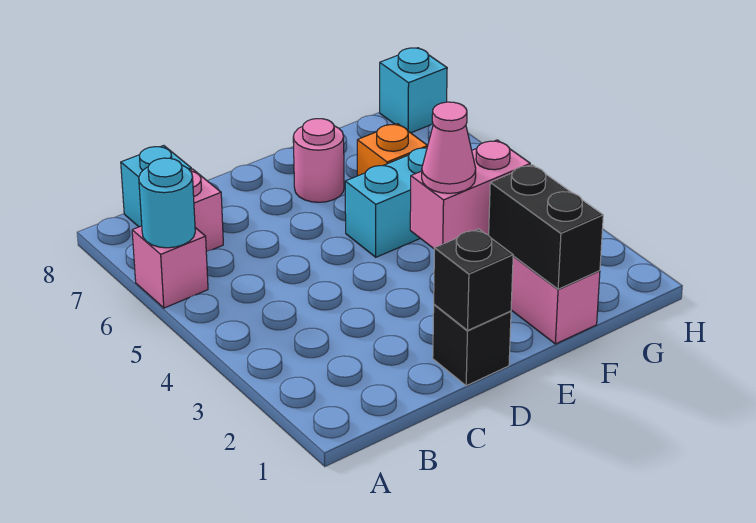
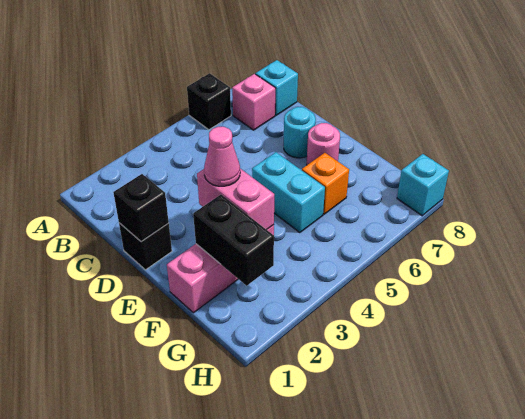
pink brick A6 level 1 -> black brick A6 level 1
cyan round brick A6 level 2 -> cyan round brick D7 level 1
black brick F1:F2 level 2 -> black brick F2:G2 level 2

